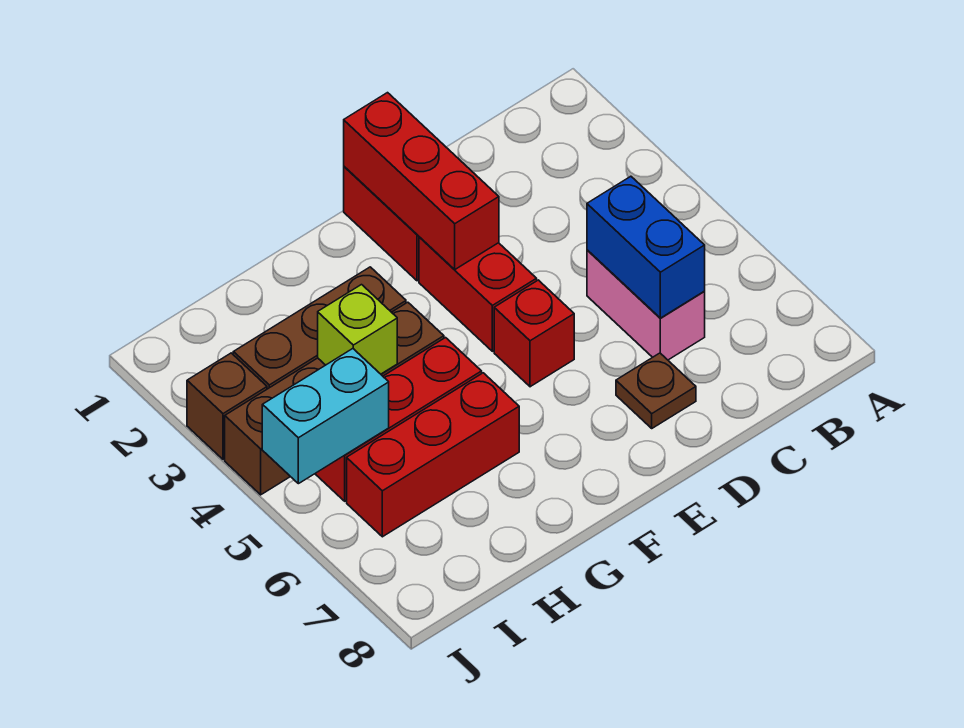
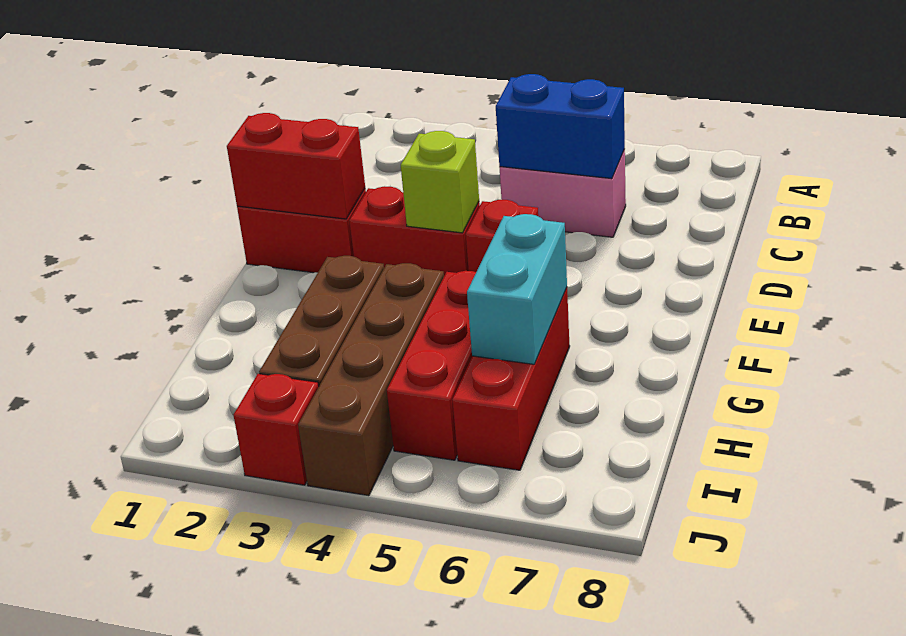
brown plate D7 level 1 -> none
red brick E1:E3 level 2 -> red brick E1:E2 level 2
lime brick H4 level 2 -> lime brick E4 level 2
cyan brick I5:J5 level 2 -> cyan brick G6:H6 level 2
brown brick J3 level 1 -> red brick J3 level 1

